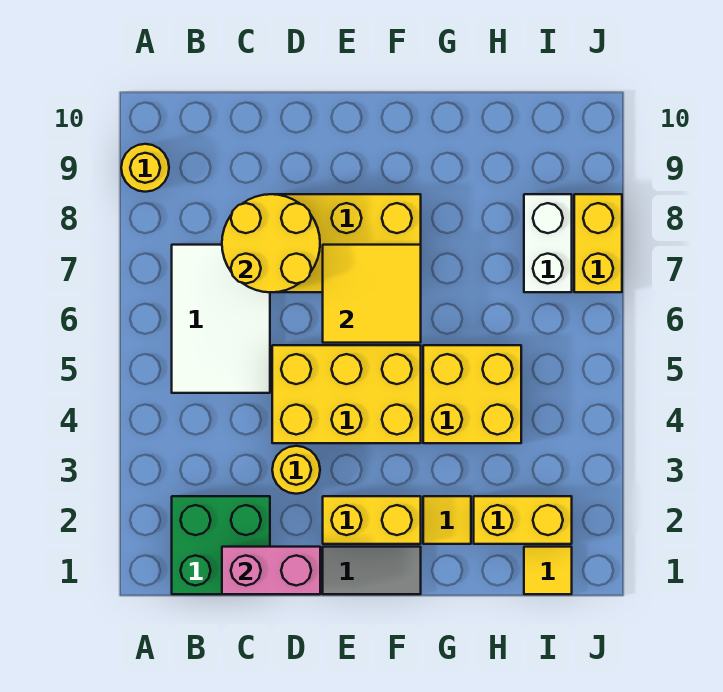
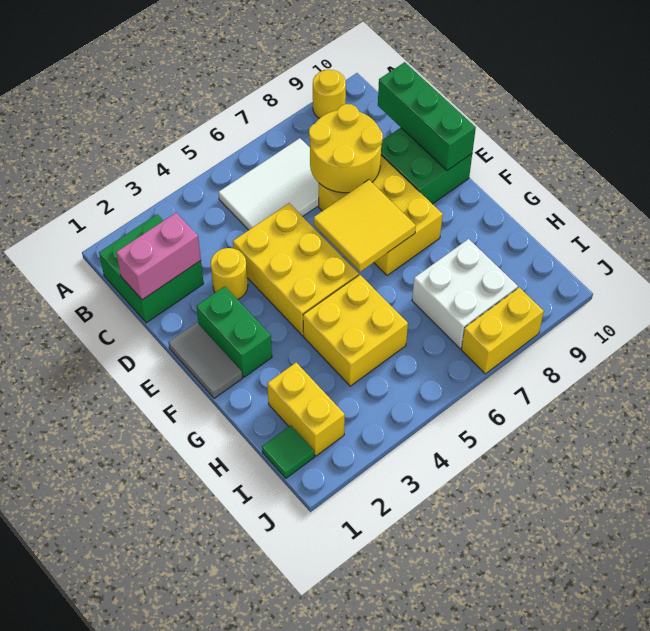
pink brick C1:D1 level 2 -> pink brick C1:C2 level 2
none -> green brick C10:E10 level 2
none -> green brick D9:E10 level 1
yellow brick E2:F2 level 1 -> green brick E2:F2 level 1
yellow tile G2 level 1 -> none
yellow tile I1 level 1 -> green tile I1 level 1
white brick I7:I8 level 1 -> white brick H7:I8 level 1

